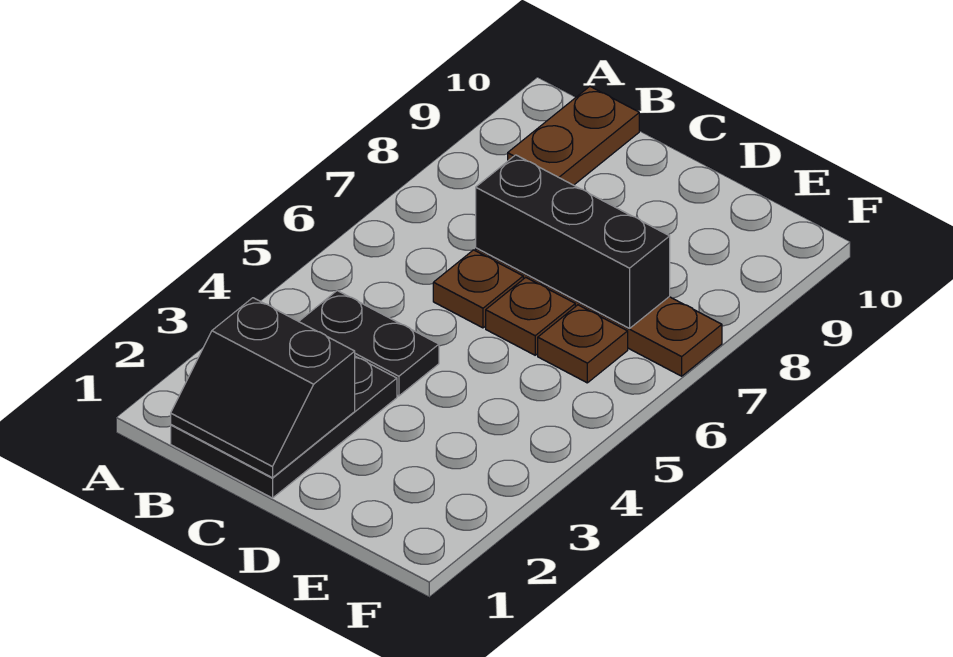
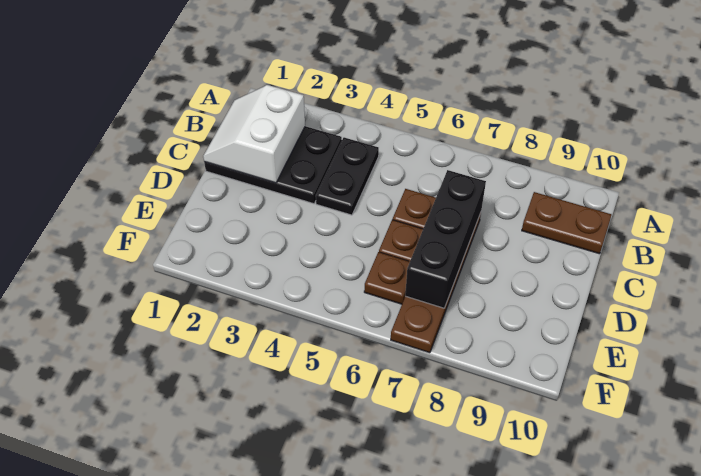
black slope B1:C2 level 2 top 2 -> white slope B1:C2 level 2 top 2

